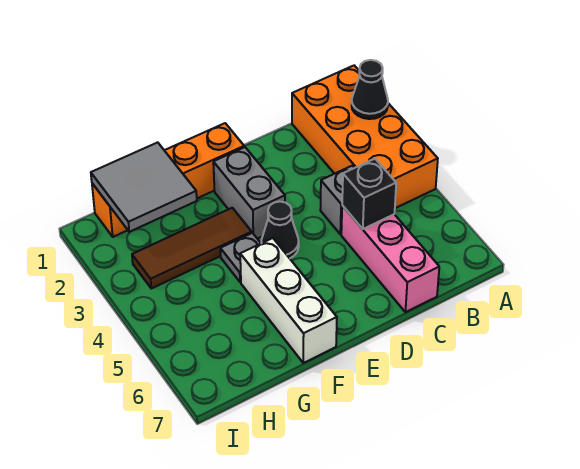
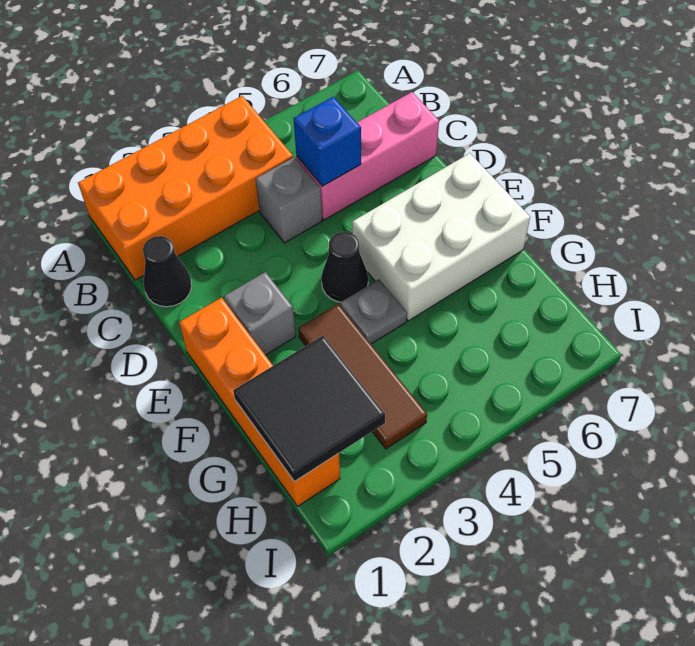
black cone A2 level 2 -> black cone C1 level 1
black brick C5 level 2 -> blue brick C5 level 2
grey brick E2:E3 level 1 -> grey brick E2 level 1
white brick F5:F7 level 1 -> white brick E5:F7 level 1
grey tile G1:H2 level 2 -> black tile G1:H2 level 2

